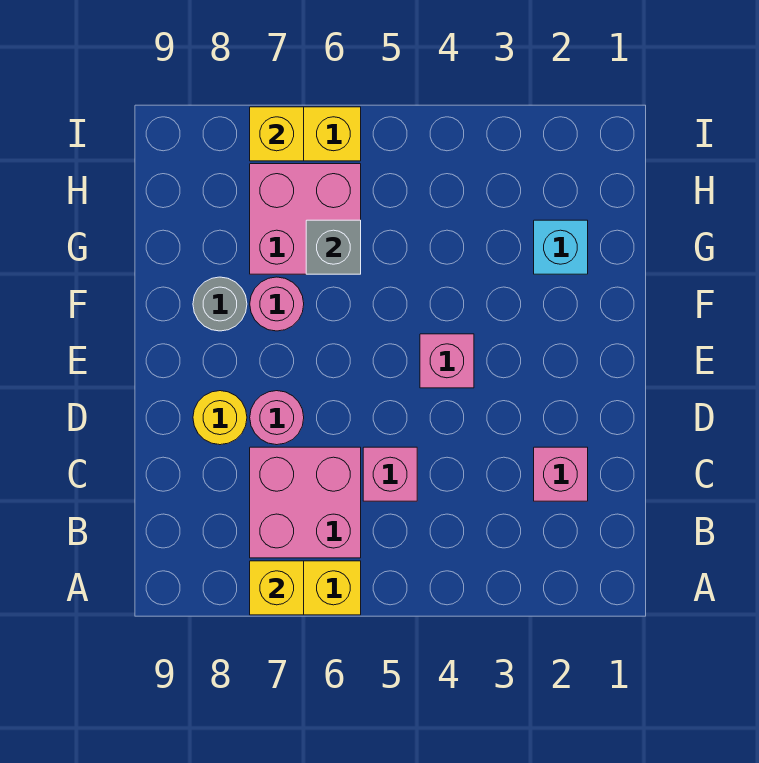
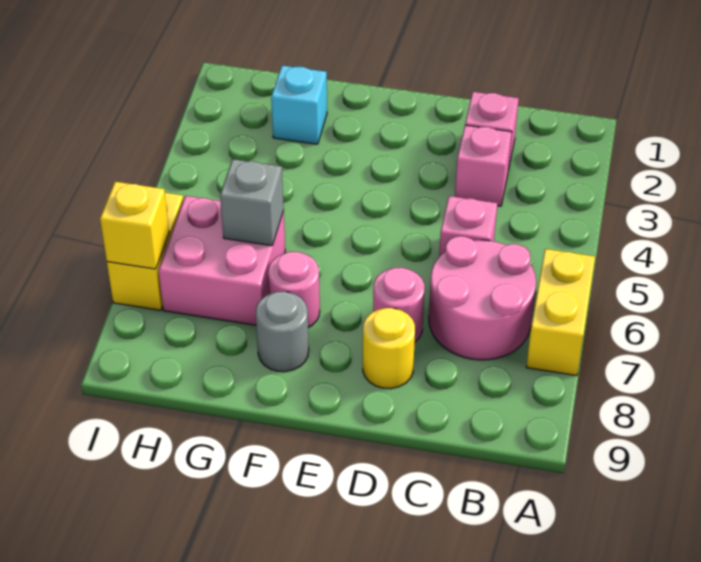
yellow brick A7 level 2 -> none
pink brick B6:C7 level 1 -> pink round brick B6:C7 level 1
pink brick E4 level 1 -> pink brick C3 level 1

